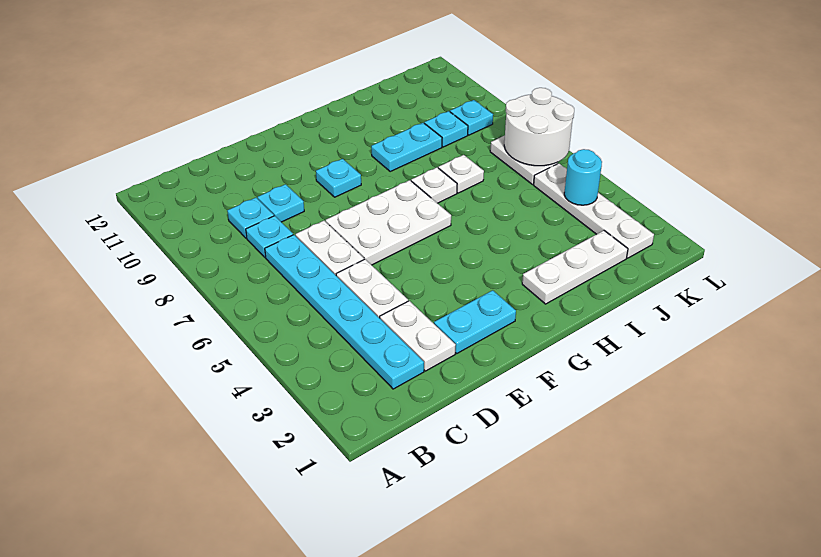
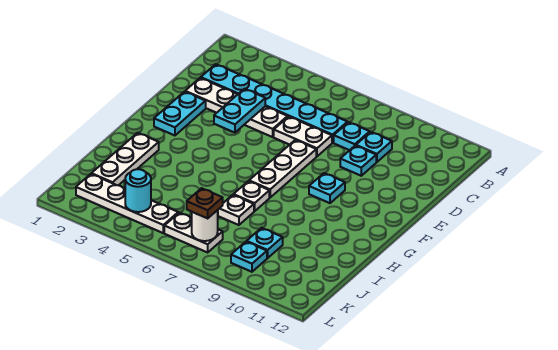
white plate E6:G7 level 1 -> white plate E7:G7 level 1
cyan plate H9:I9 level 1 -> cyan plate D4:E4 level 2
white round brick K6:L7 level 2 -> white round brick K7 level 2
none -> brown plate K7 level 3

